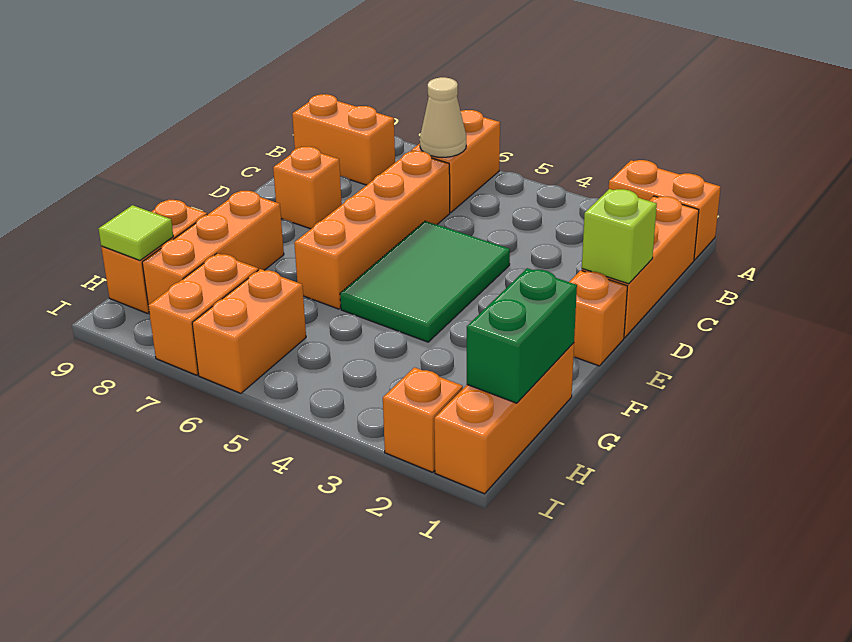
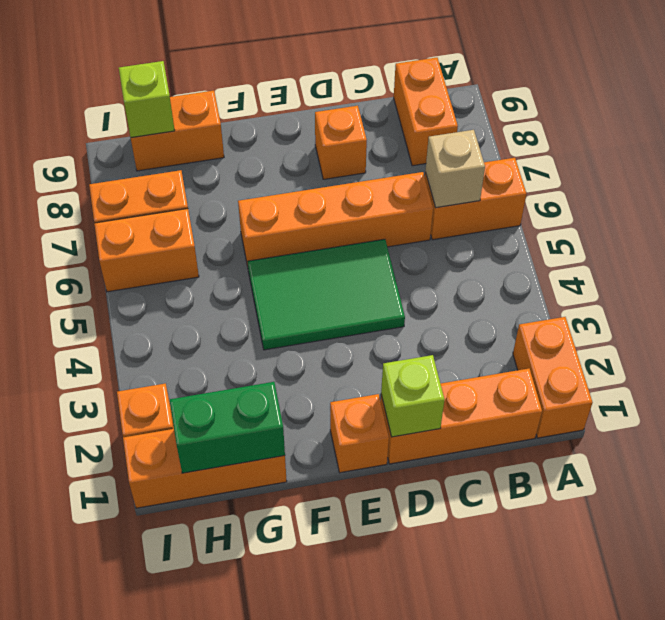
tan cone B6 level 2 -> tan brick B6 level 2
orange brick F8:H8 level 1 -> none
lime tile H9 level 2 -> lime brick H9 level 2

